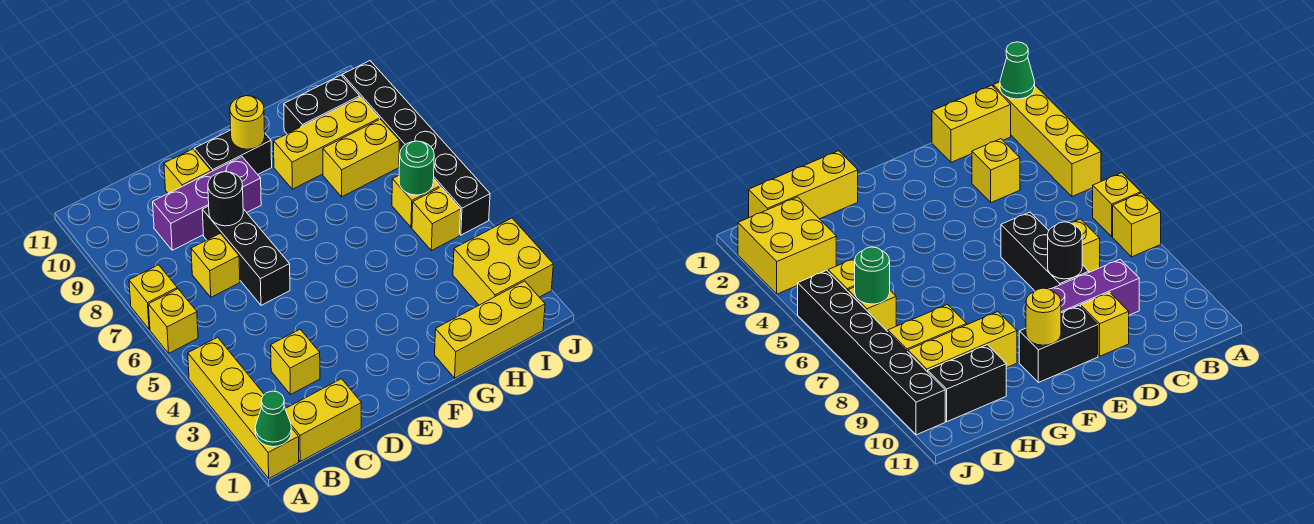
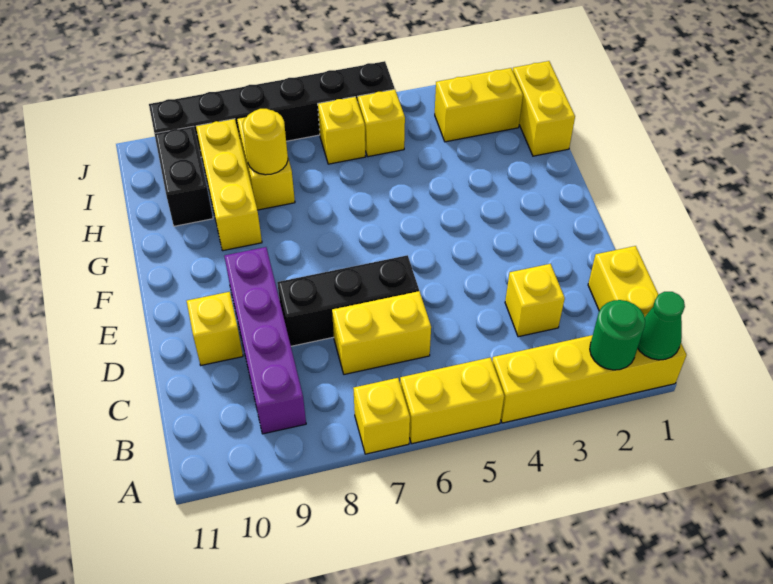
yellow brick A6 level 1 -> yellow brick A5:A6 level 1
yellow brick C7 level 1 -> yellow brick C6:C7 level 1
purple brick C9:E9 level 1 -> purple brick B9:E9 level 1
black round brick D8 level 2 -> none
black brick E10:F10 level 1 -> none
yellow round brick F10 level 2 -> yellow round brick H8 level 2
yellow brick G1:I1 level 1 -> yellow brick H1:I1 level 1
yellow brick I2:J3 level 1 -> yellow brick I2:I3 level 1
green round brick I6 level 2 -> green round brick A2 level 2

